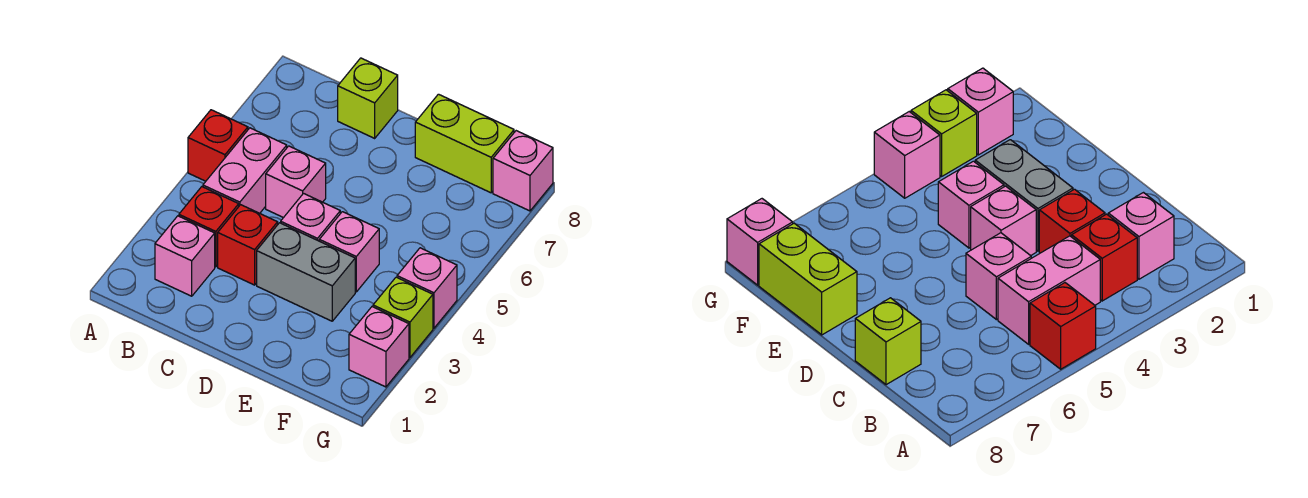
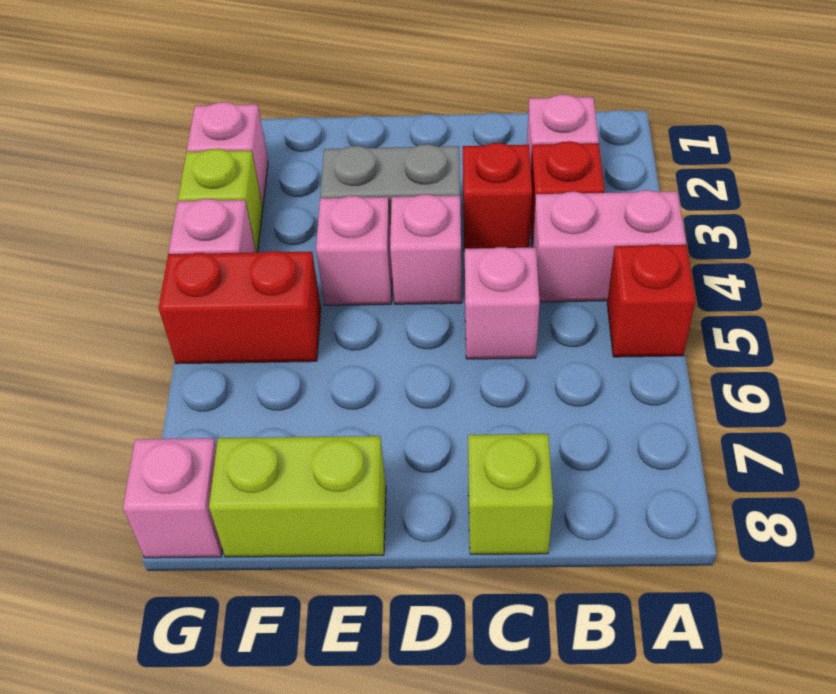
pink brick B4:B5 level 1 -> pink brick A4:B4 level 1
none -> red brick F5:G5 level 1

